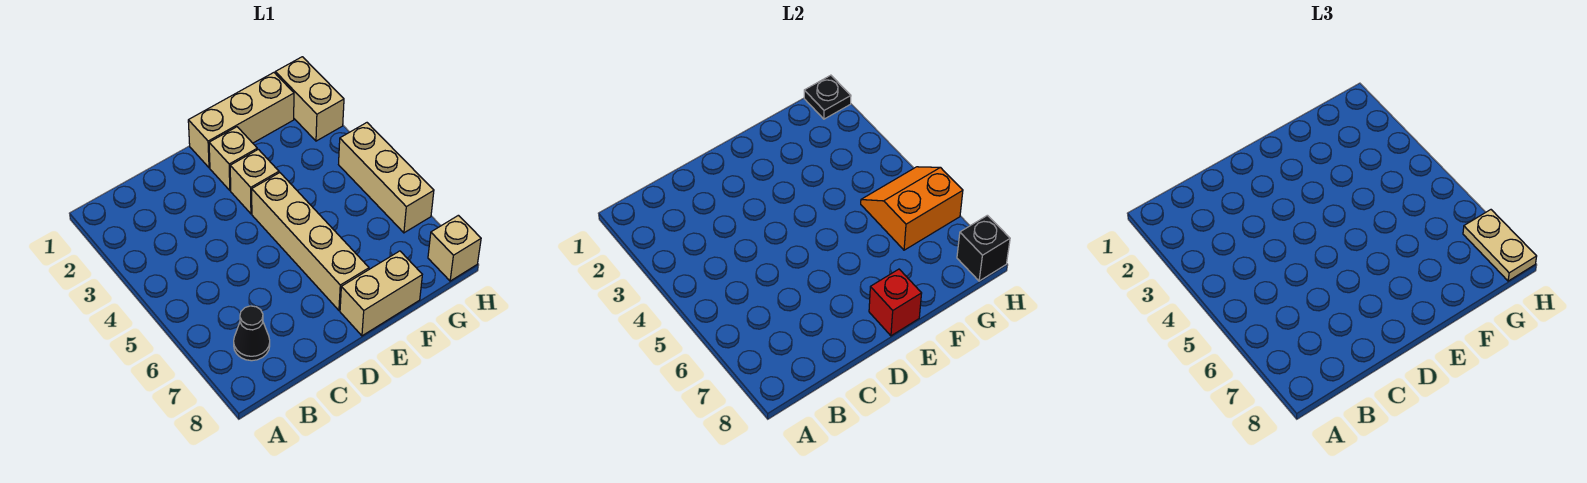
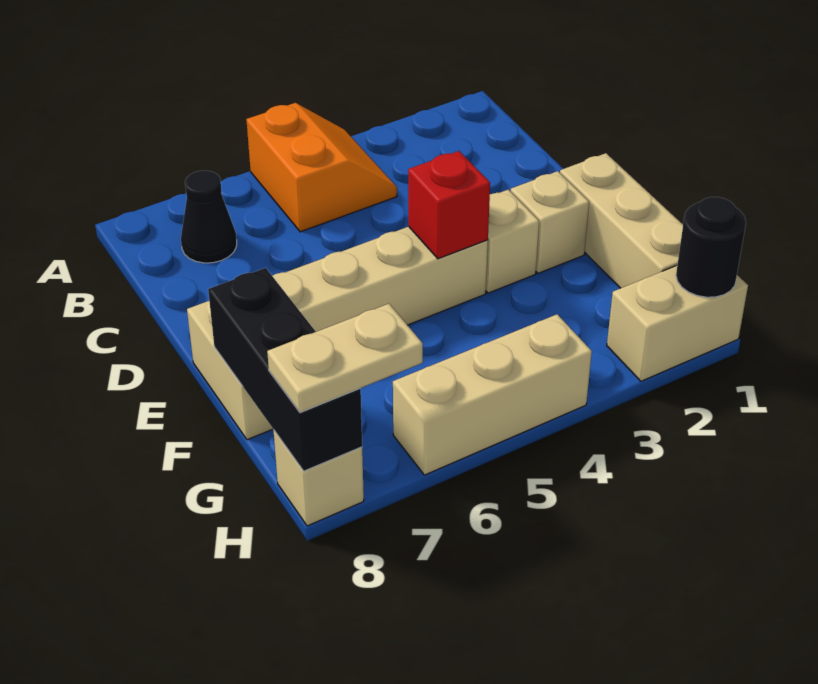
red brick E8 level 2 -> red brick E4 level 2
orange slope G5:H6 level 2 top 6 -> orange slope A4:B5 level 1 top 5
black plate H1 level 2 -> black round brick H1 level 2
black brick H8 level 2 -> black brick F8:H8 level 2

